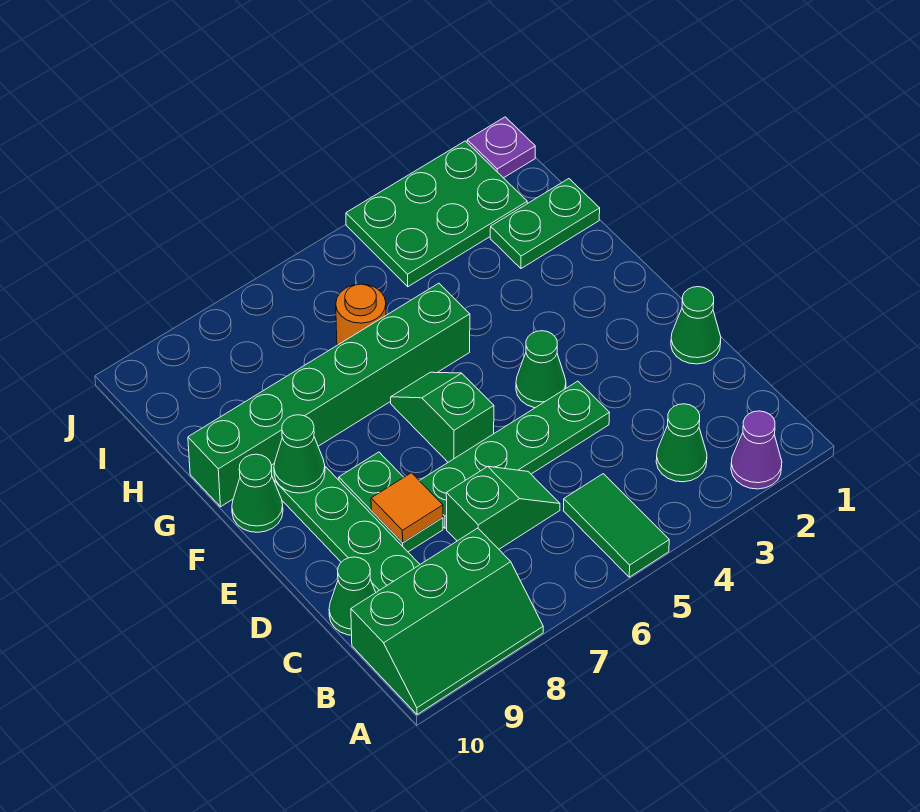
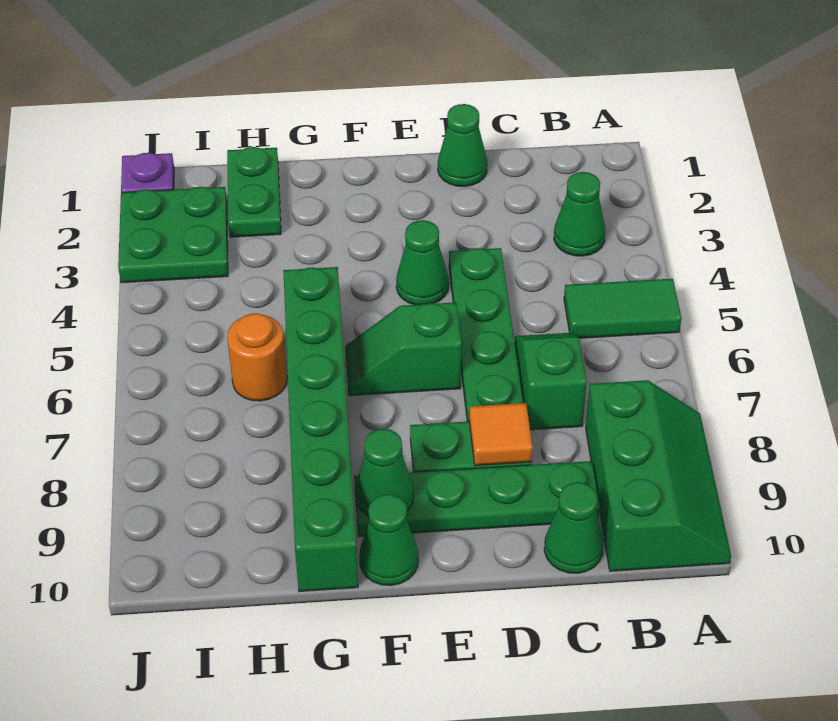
purple cone A2 level 1 -> none
green plate I2:J4 level 1 -> green plate I2:J3 level 1

